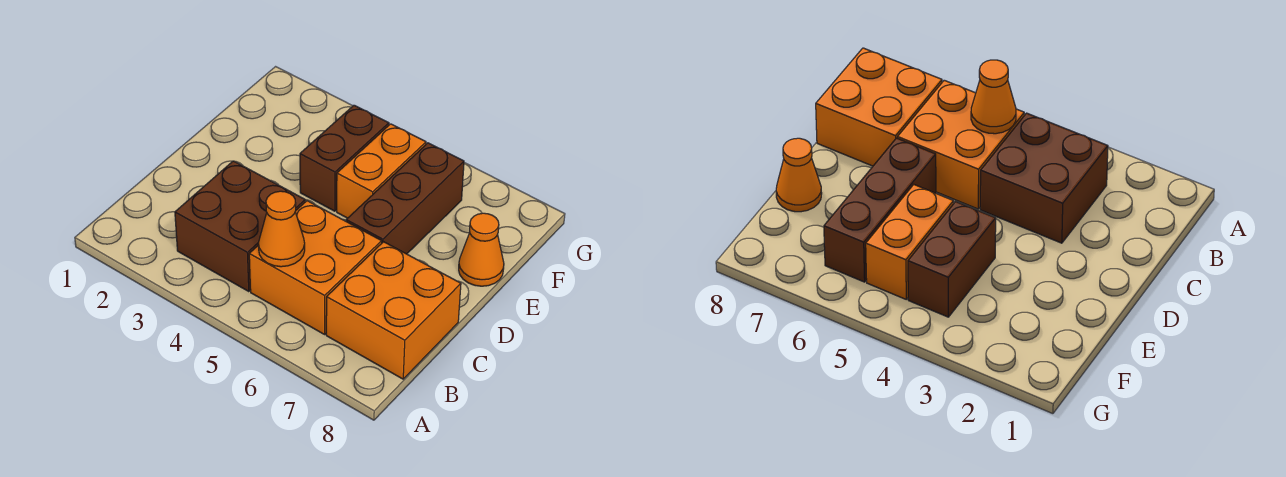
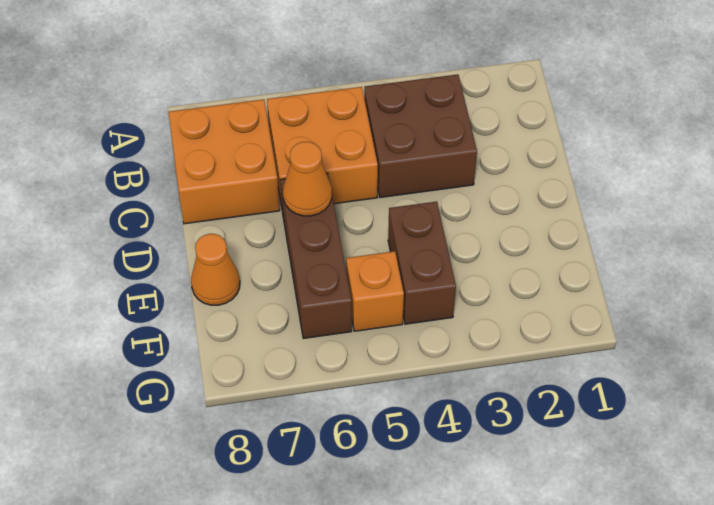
orange cone B5 level 2 -> orange cone D6 level 2
orange brick E5:F5 level 1 -> orange brick F5 level 1

